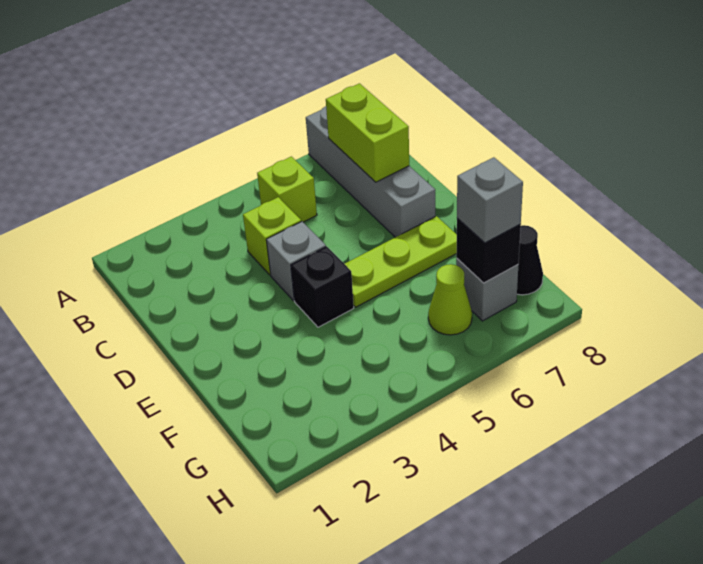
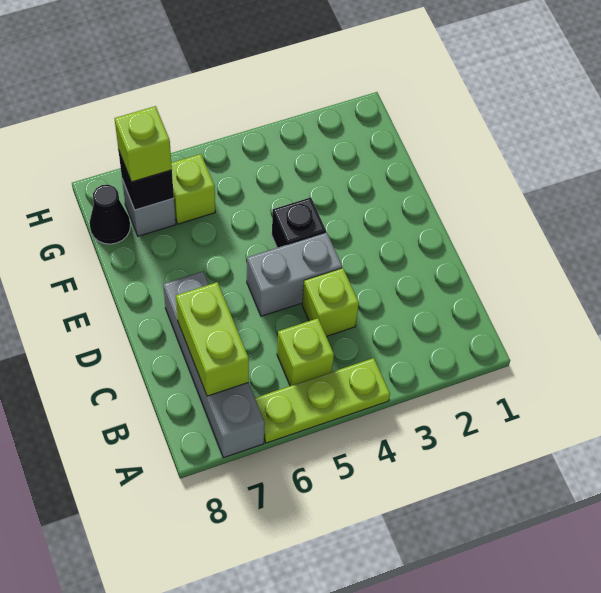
grey brick D4 level 1 -> grey brick D4:D5 level 1
lime plate E5:E7 level 1 -> lime plate A4:A6 level 1
lime cone G6 level 1 -> lime brick G6 level 1
grey brick G7 level 3 -> lime brick G7 level 3

